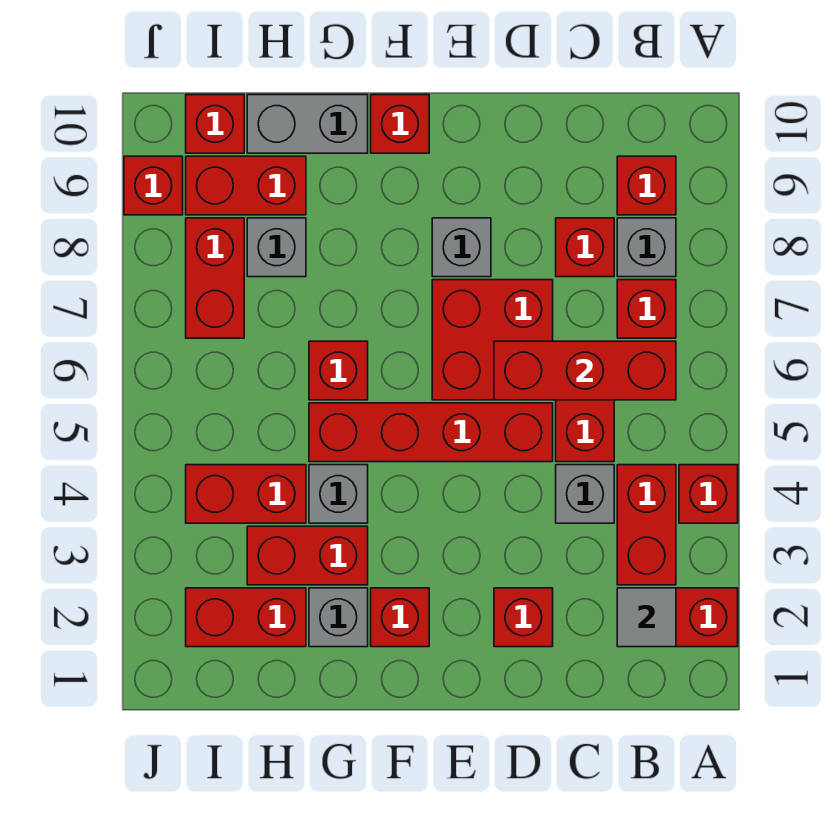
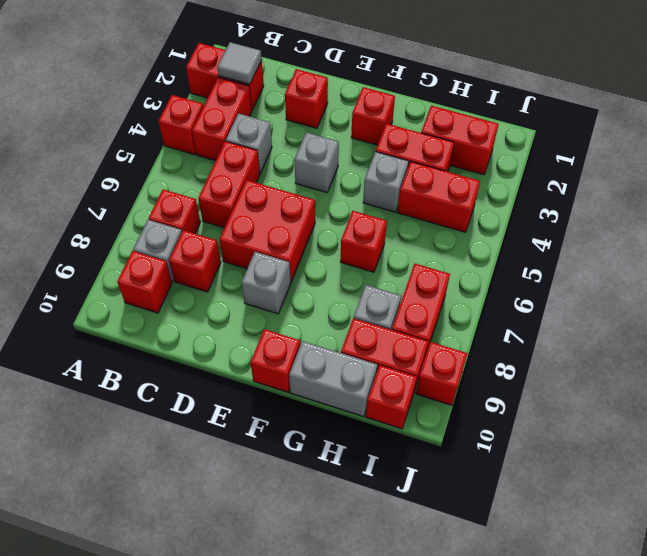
red brick B6:D6 level 2 -> none
red brick D5:G5 level 1 -> none
grey brick G2 level 1 -> grey brick E4 level 1

